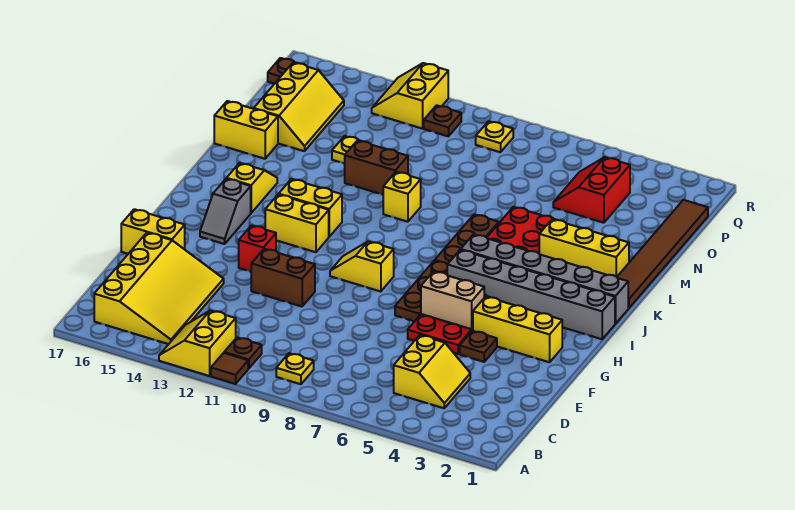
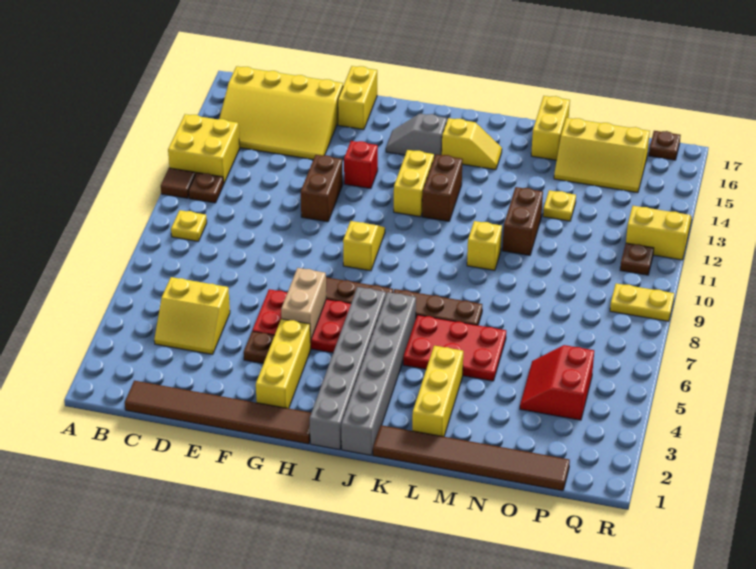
yellow slope A12:B13 level 1 top 12 -> yellow brick A12:B13 level 1
none -> brown tile C1:H1 level 1
yellow brick J12:J13 level 1 -> brown brick J12:J13 level 1
red slope O4:P5 level 1 top 4 -> red slope O4:P5 level 1 top P
yellow plate Q9 level 1 -> yellow plate Q9:R9 level 1

